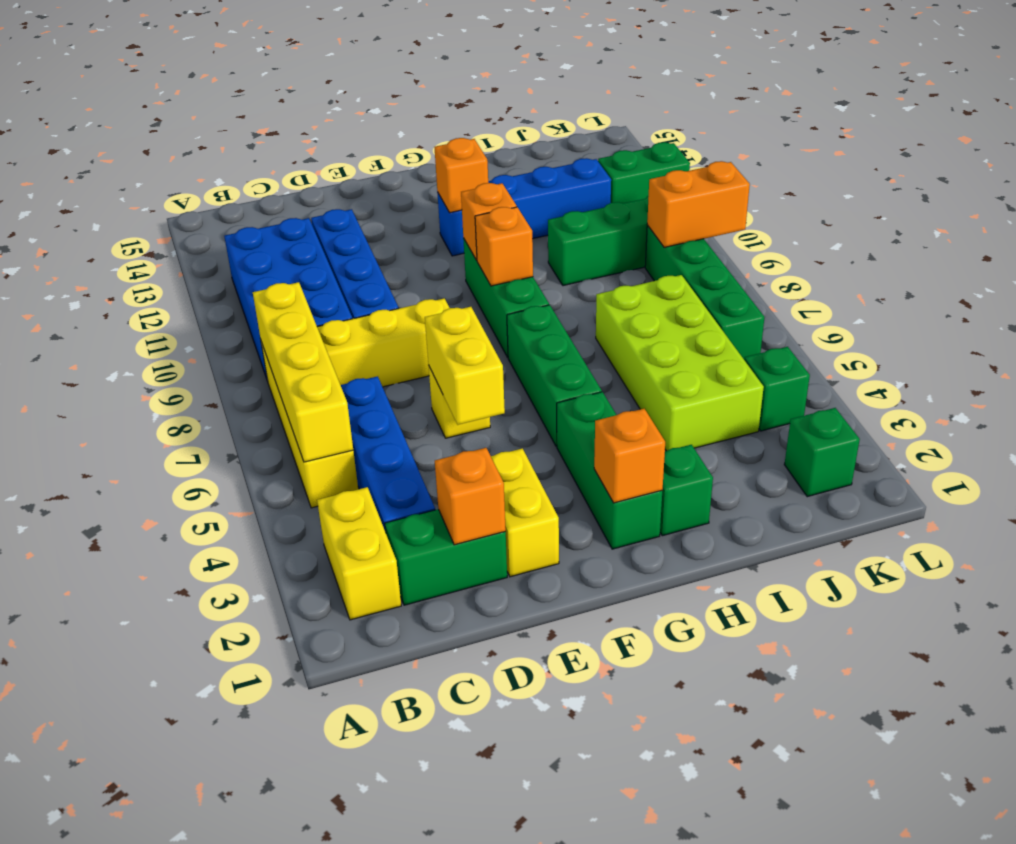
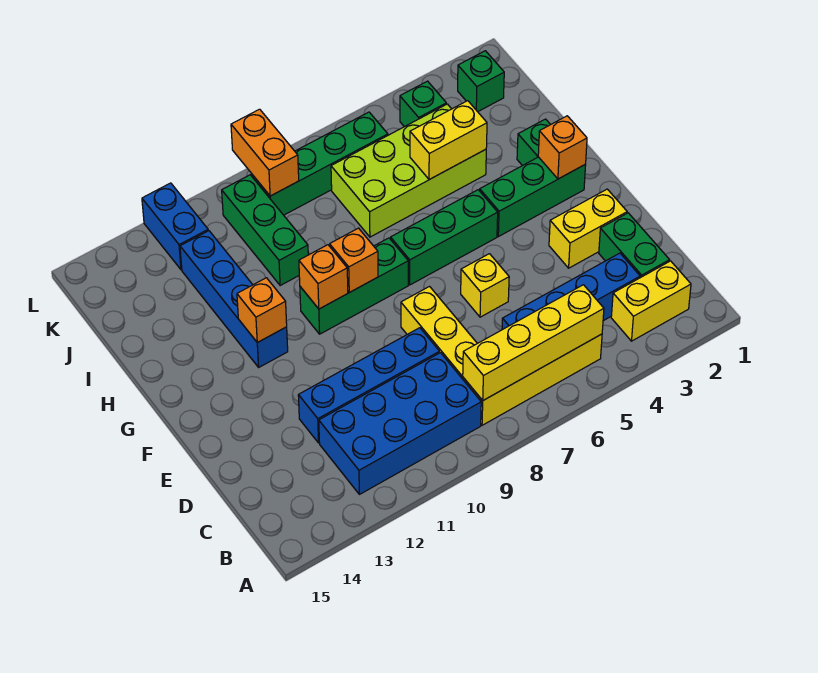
orange brick D2 level 2 -> none
yellow brick E5:E6 level 2 -> yellow brick I4:I5 level 2
green brick K12:L12 level 1 -> blue brick K12:L12 level 1

